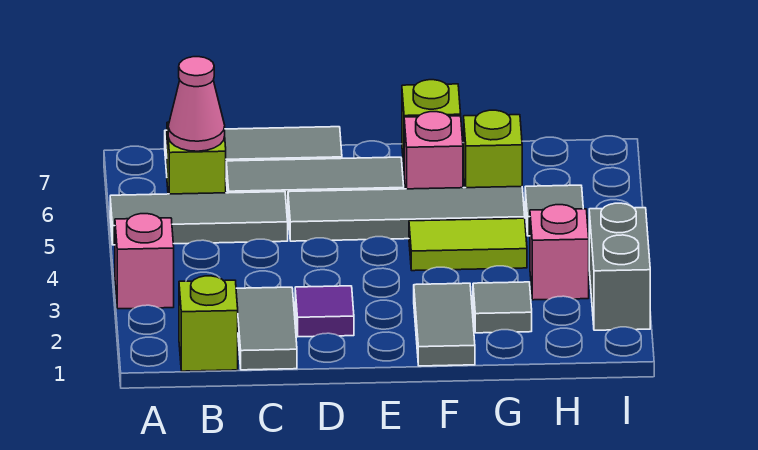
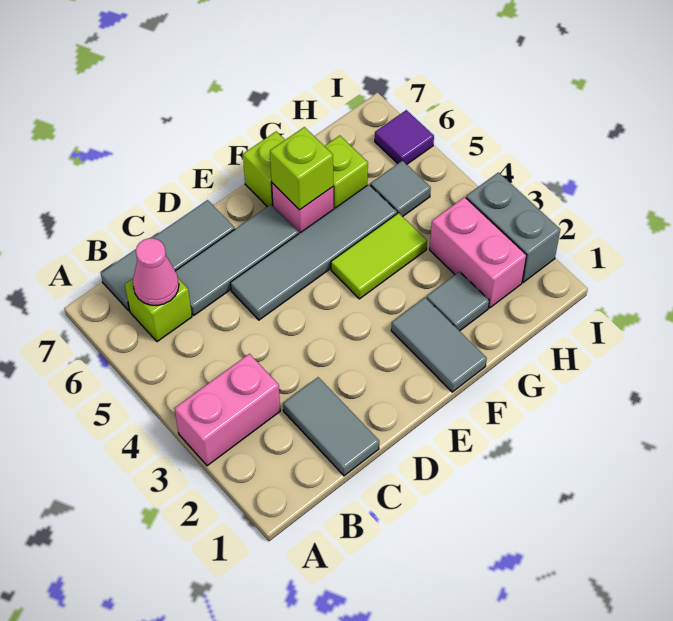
pink brick A3 level 1 -> pink brick A3:B3 level 1
grey tile A5:C5 level 1 -> none
lime brick B1 level 1 -> lime brick F6 level 2
purple tile D2 level 1 -> purple tile I6 level 1
pink brick H3 level 1 -> pink brick H2:H3 level 1

